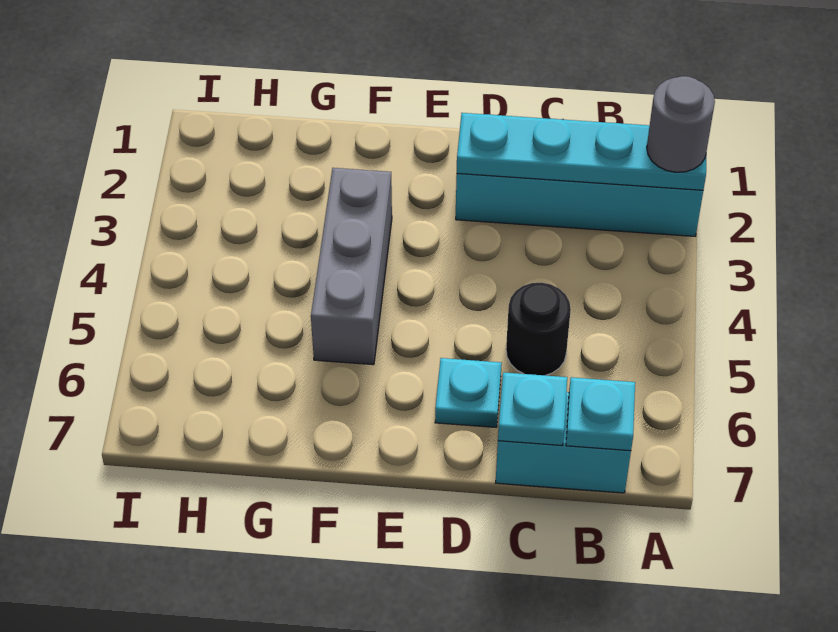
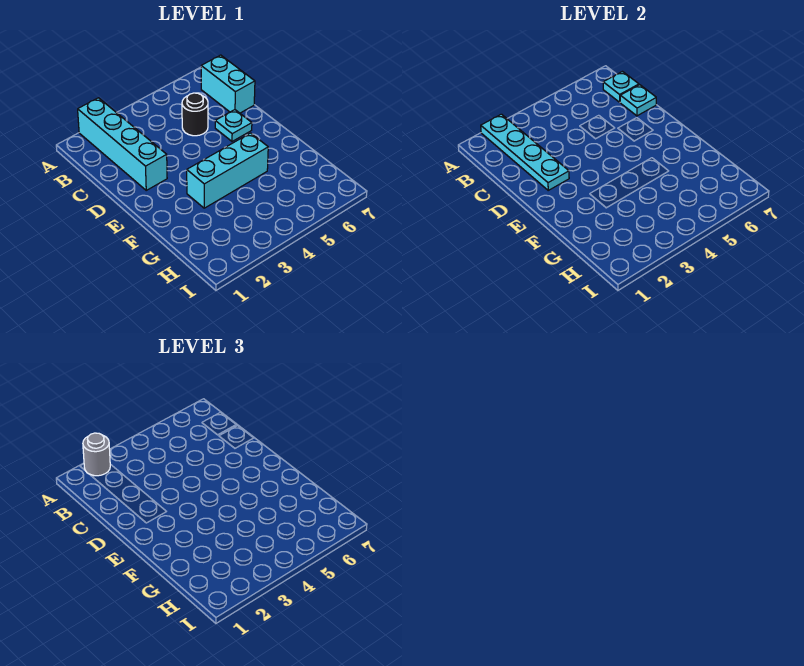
grey brick F3:F5 level 1 -> cyan brick F3:F5 level 1

